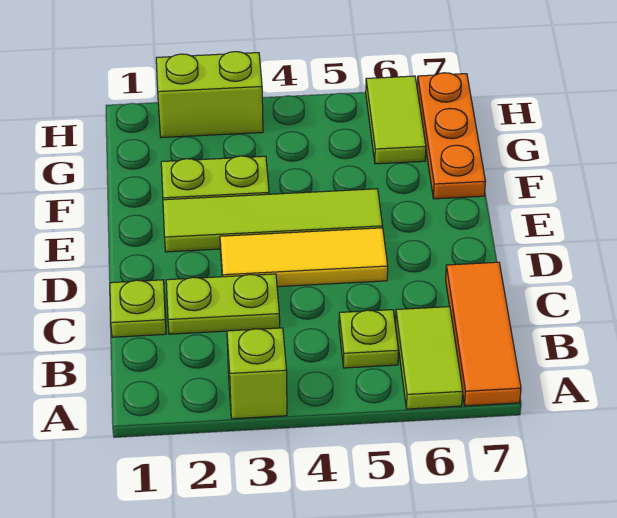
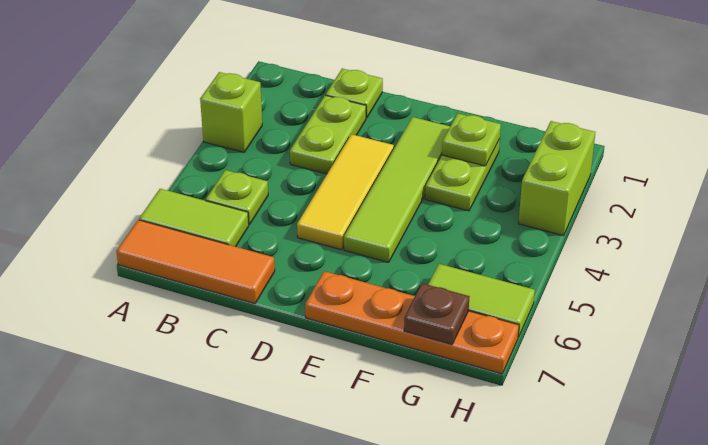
none -> lime plate F2 level 2
orange plate F7:H7 level 1 -> orange plate E7:H7 level 1
none -> brown plate G7 level 2

